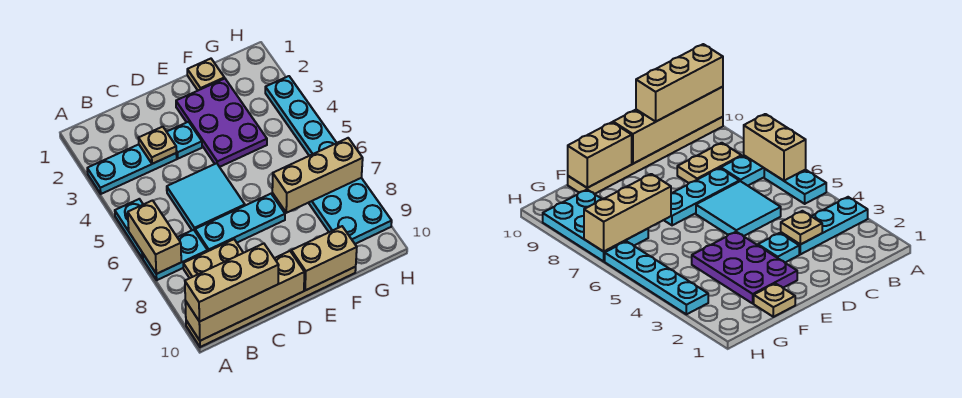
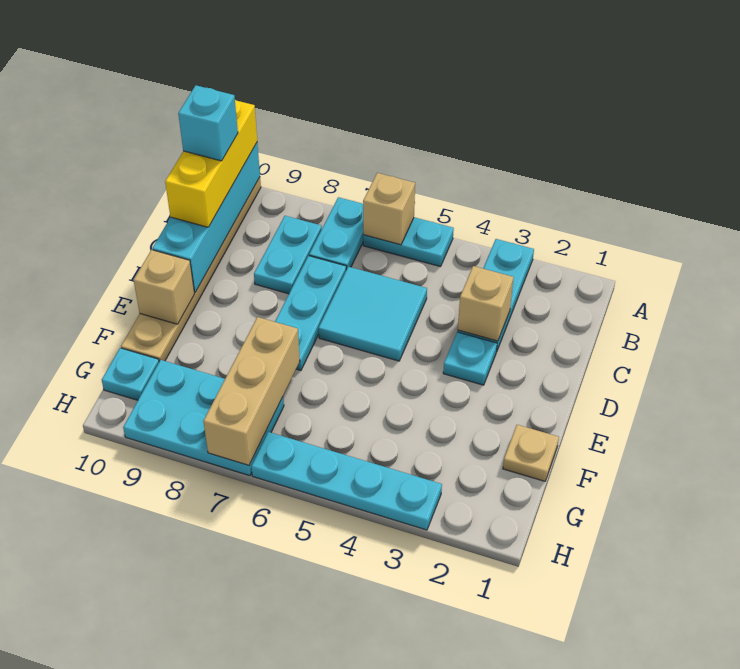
tan brick A6:A7 level 2 -> tan brick A6 level 2
tan brick A10:D10 level 2 -> cyan brick A10:D10 level 2
tan brick A10:C10 level 3 -> yellow brick A10:C10 level 3
tan plate B8:C8 level 1 -> cyan plate B8:C8 level 1
none -> cyan brick B10 level 4
tan plate C3 level 2 -> tan brick C3 level 2
purple plate E2:F4 level 1 -> none
tan brick E10:F10 level 2 -> tan brick E10 level 2
none -> cyan plate G10 level 1

